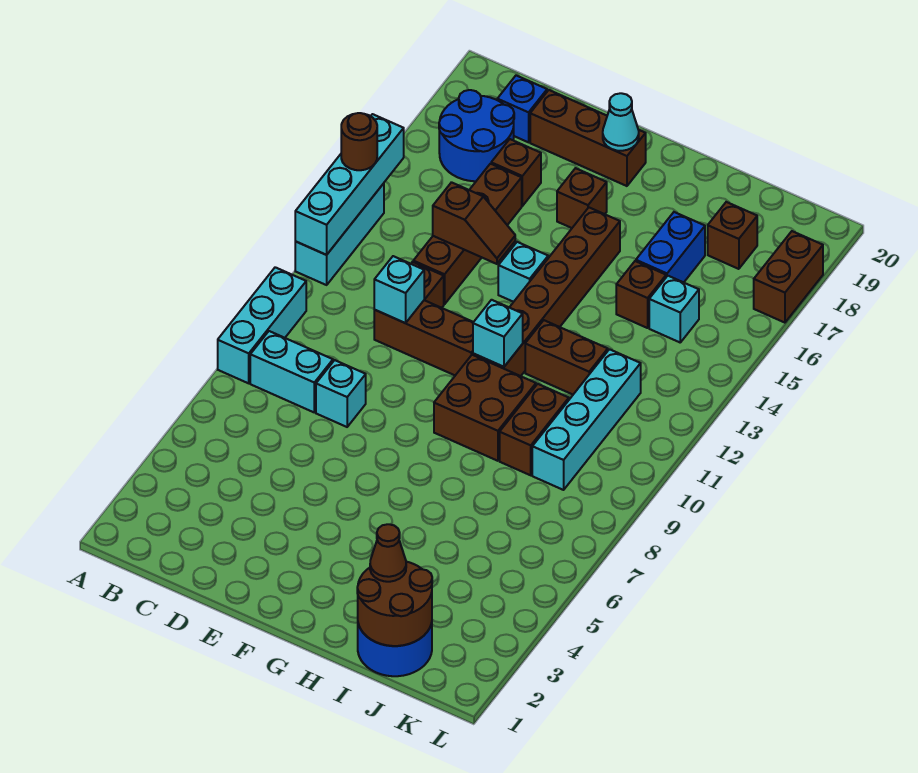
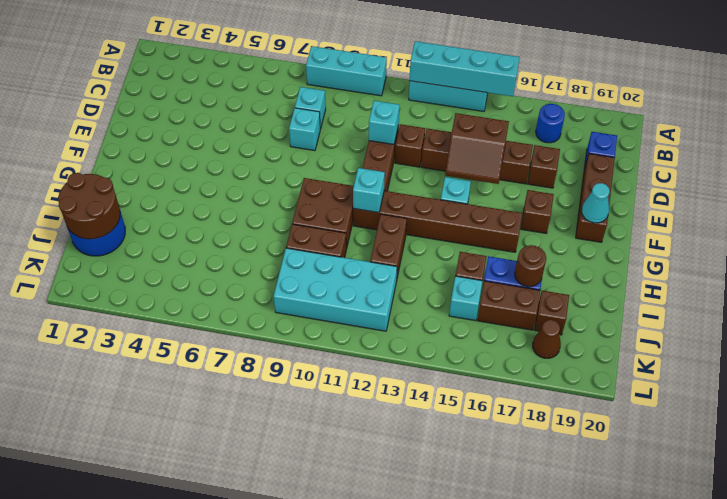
brown round brick A14 level 3 -> brown round brick I17 level 2
cyan brick B8:C8 level 1 -> cyan brick C8 level 1
blue round brick B17:C18 level 1 -> blue round brick B17 level 1
brown slope D14:E14 level 2 top D -> brown slope D14:E15 level 2 top D
brown cone I2 level 3 -> brown cone K18 level 1
cyan brick J9:J12 level 1 -> cyan brick J9:K12 level 1
brown brick L17:L18 level 1 -> brown brick J16:J17 level 1

